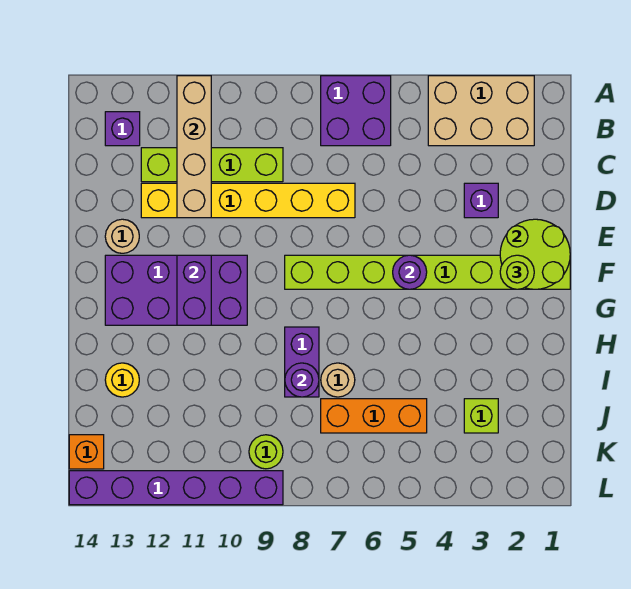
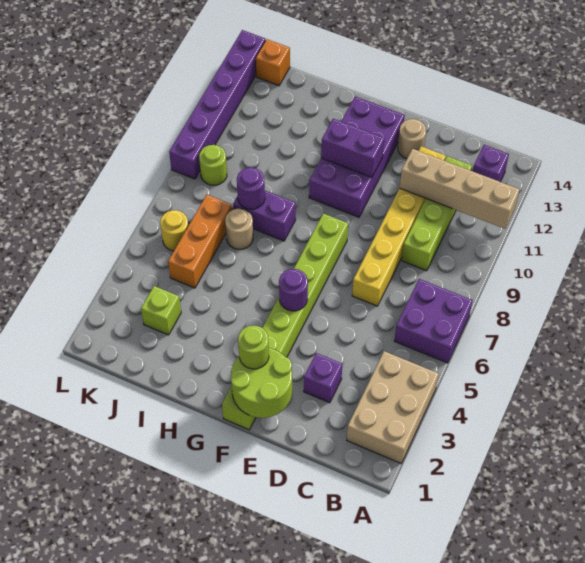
yellow round brick I13 level 1 -> yellow round brick K6 level 1

